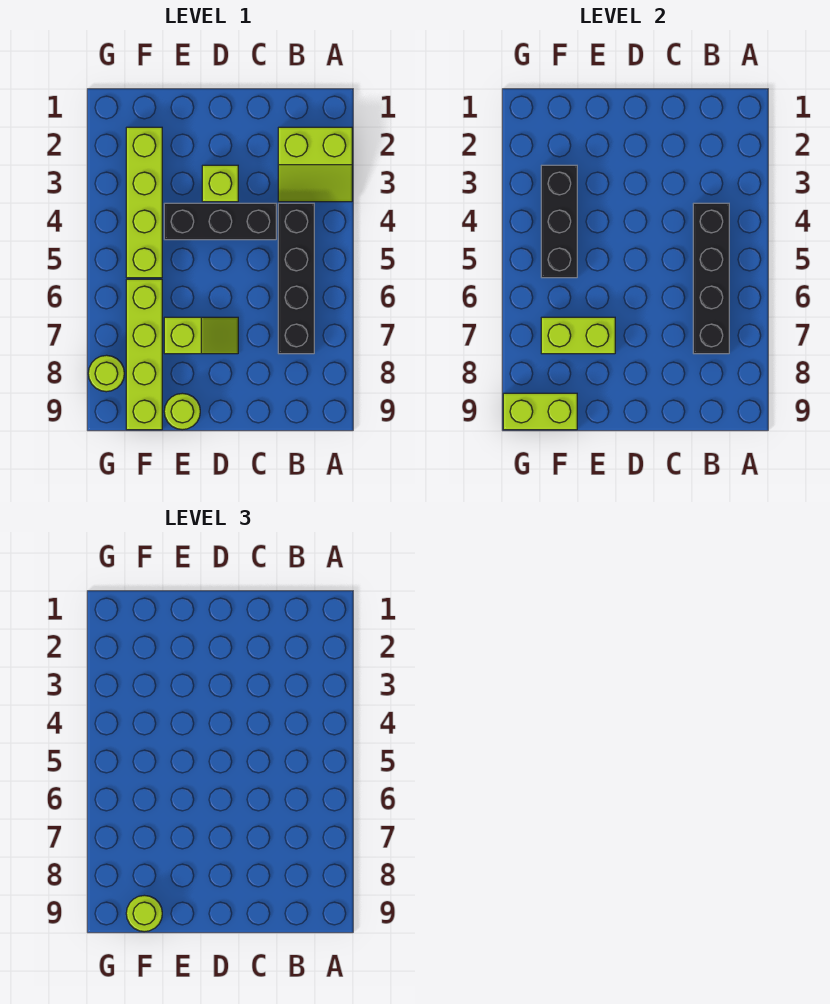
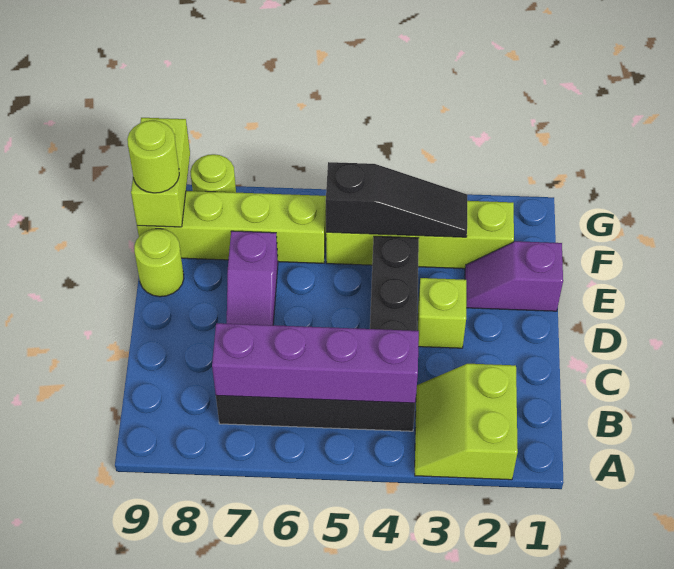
black brick B4:B7 level 2 -> purple brick B4:B7 level 2
lime slope D7:E7 level 1 top E -> purple slope D7:E7 level 1 top E
none -> purple slope E1:E2 level 1 top 1
lime brick E7:F7 level 2 -> none
black brick F3:F5 level 2 -> black slope F3:F5 level 2 top 5

